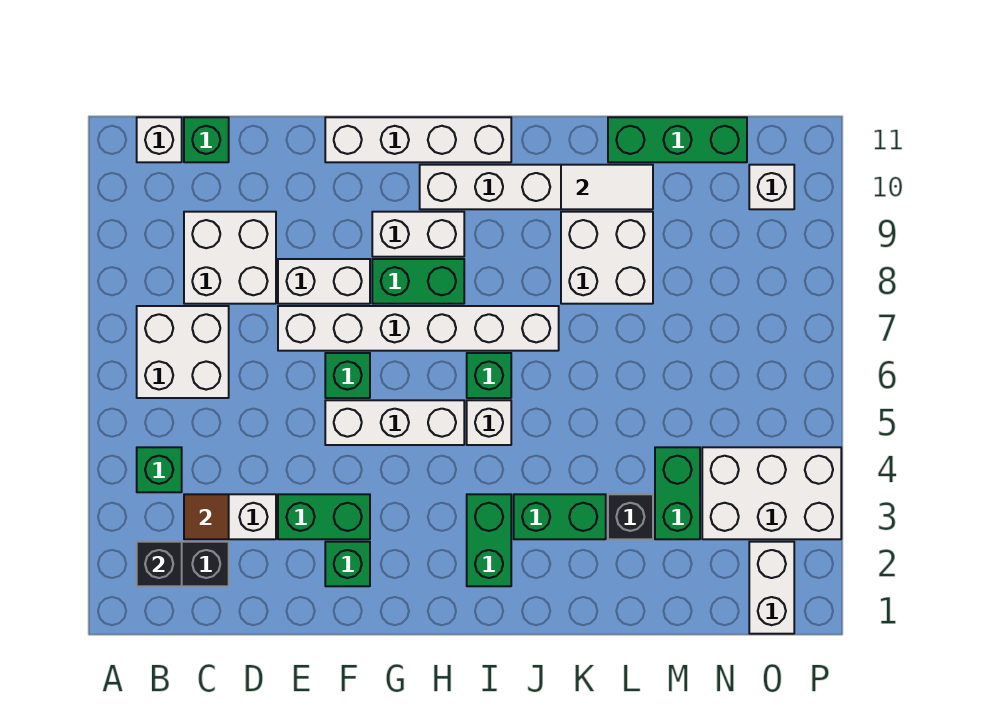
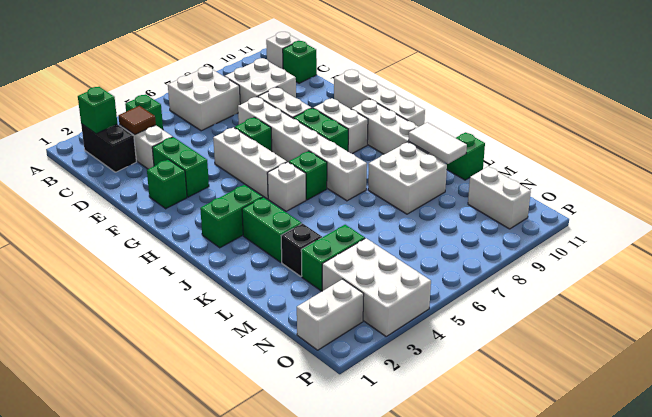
black brick B2 level 2 -> green brick B2 level 2
green brick L11:N11 level 1 -> green brick L11 level 1
white brick O10 level 1 -> white brick N10:O10 level 1

